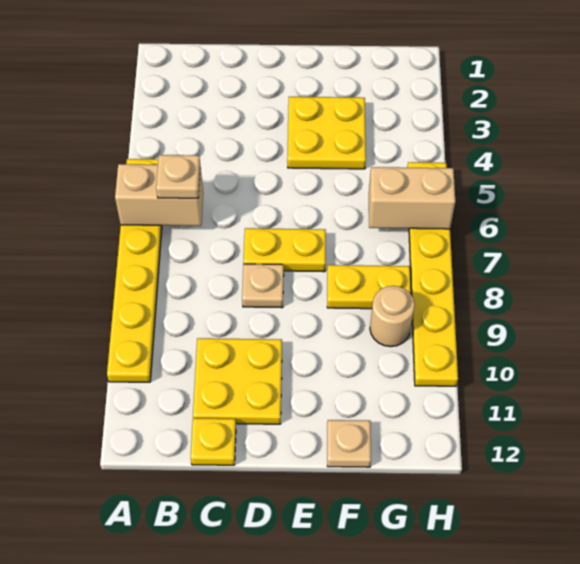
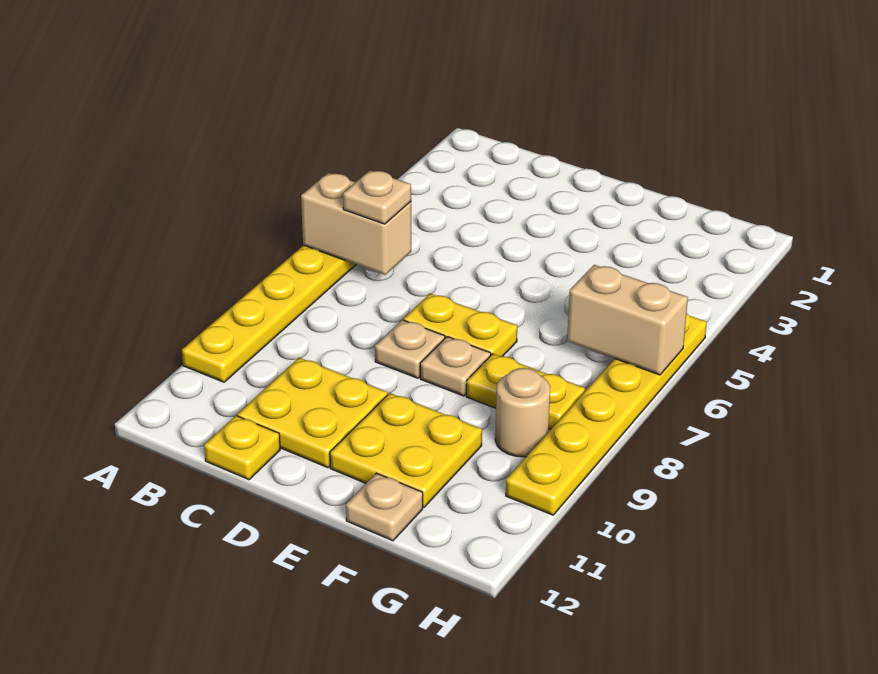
yellow plate E3:F4 level 1 -> yellow plate E10:F11 level 1
none -> tan plate E8 level 1

